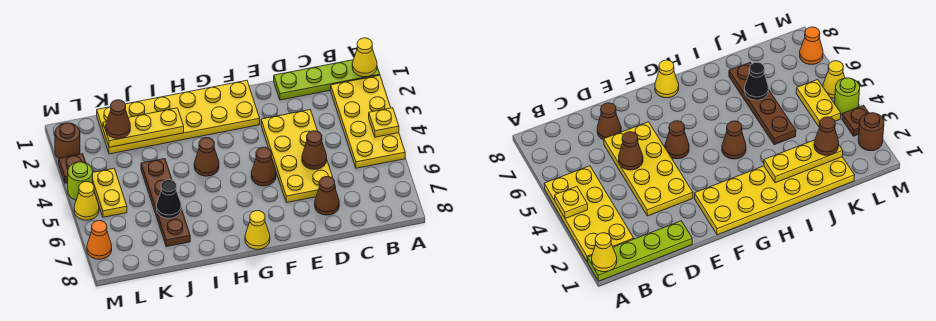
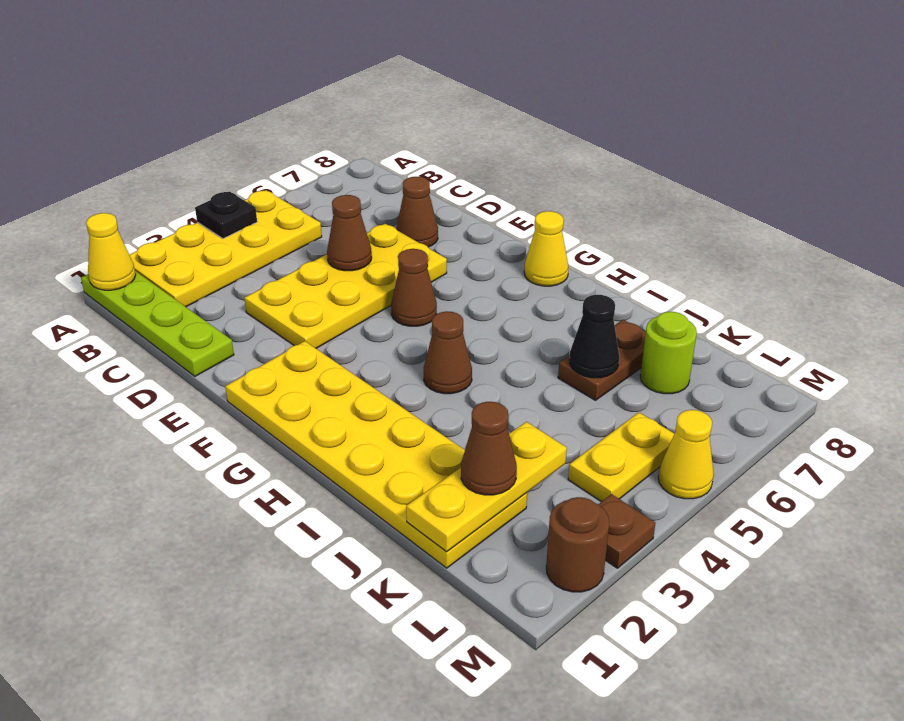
yellow plate A4 level 2 -> black plate A4 level 2
yellow plate I2:K2 level 2 -> yellow plate K1:K3 level 2
brown plate J4:J7 level 1 -> brown plate J6:J7 level 1
lime round brick M4 level 1 -> lime round brick K7 level 1
orange cone M7 level 1 -> none

